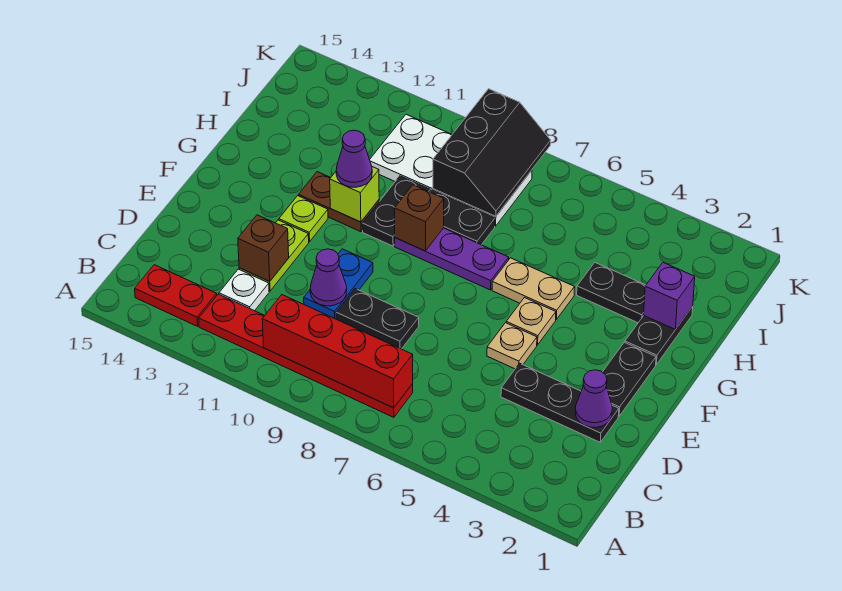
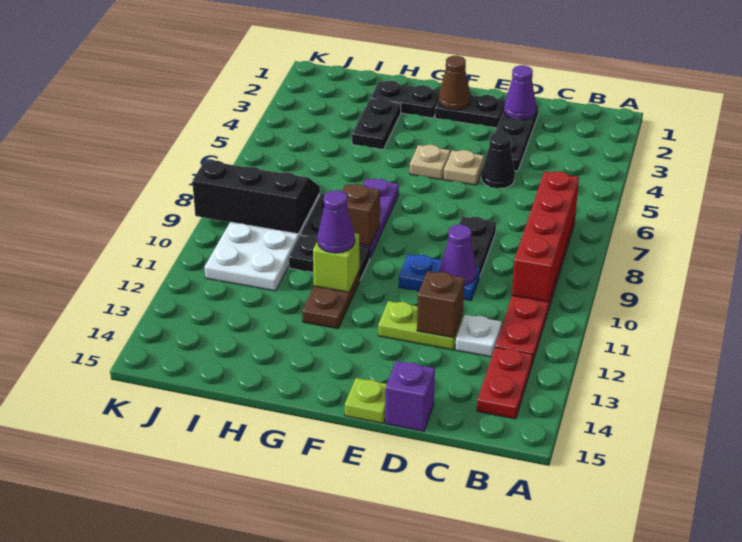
none -> black cone D5 level 1
none -> brown cone F2 level 2
lime plate F12 level 1 -> lime plate E15 level 1
tan plate G5:G6 level 1 -> none
purple brick H2 level 2 -> purple brick D15 level 1

